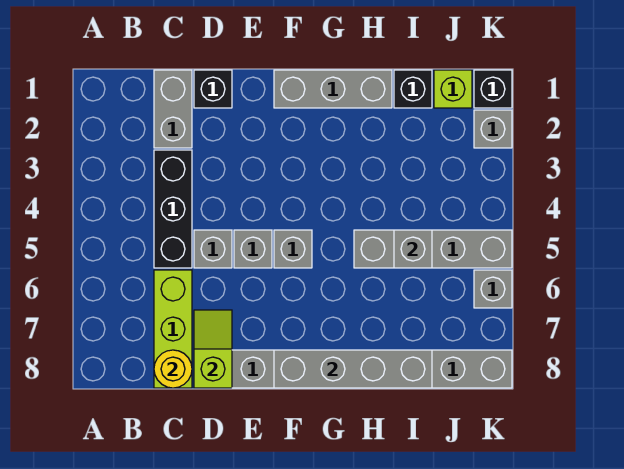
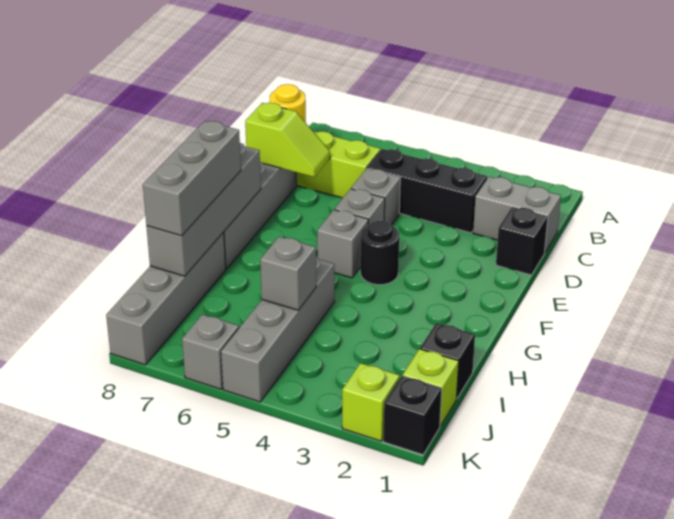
grey brick F1:H1 level 1 -> grey brick G8:I8 level 3
none -> black round brick F4 level 1
grey brick K2 level 1 -> lime brick K2 level 1

